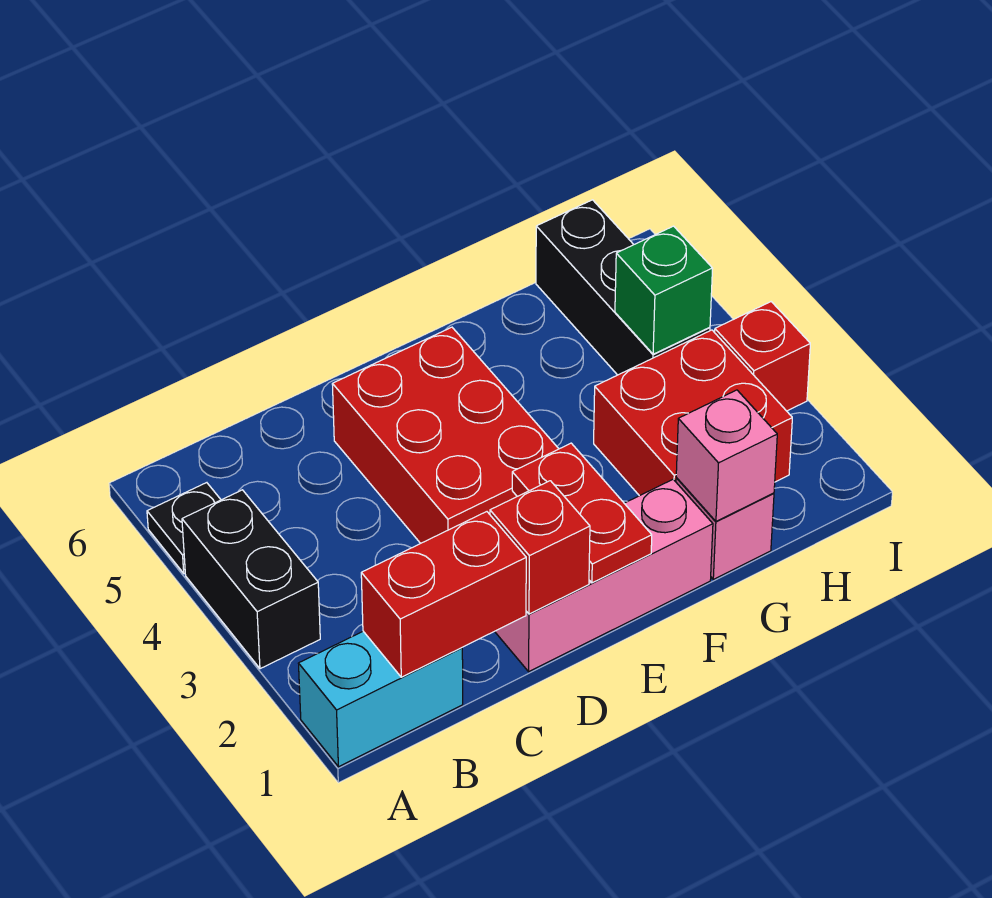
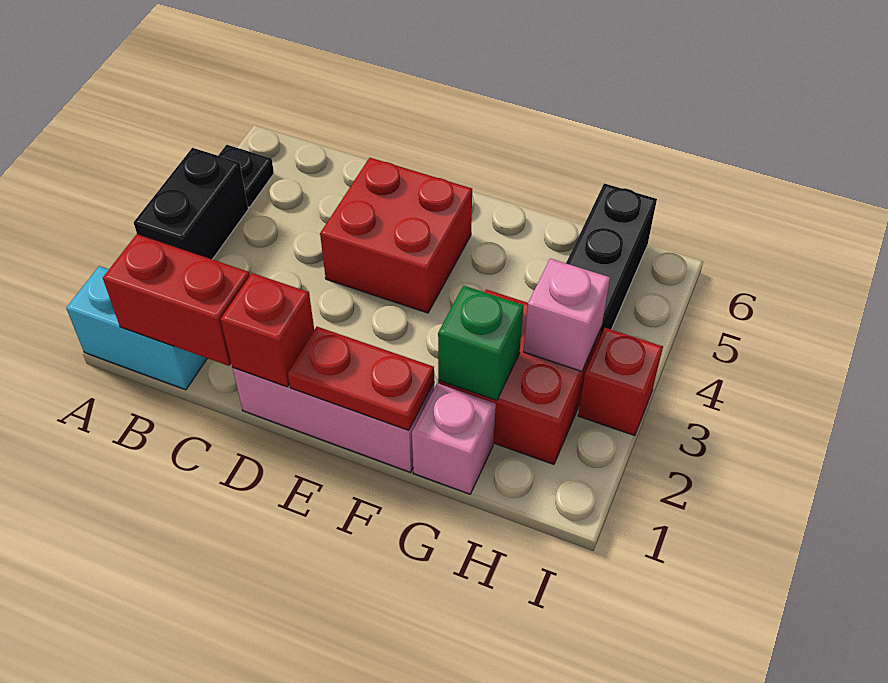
red brick D3:E5 level 1 -> red brick D4:E5 level 1
red plate E1:E2 level 2 -> red plate E1:F1 level 2
pink brick G1 level 2 -> pink brick H3 level 2
green brick H4 level 2 -> green brick G2 level 2

